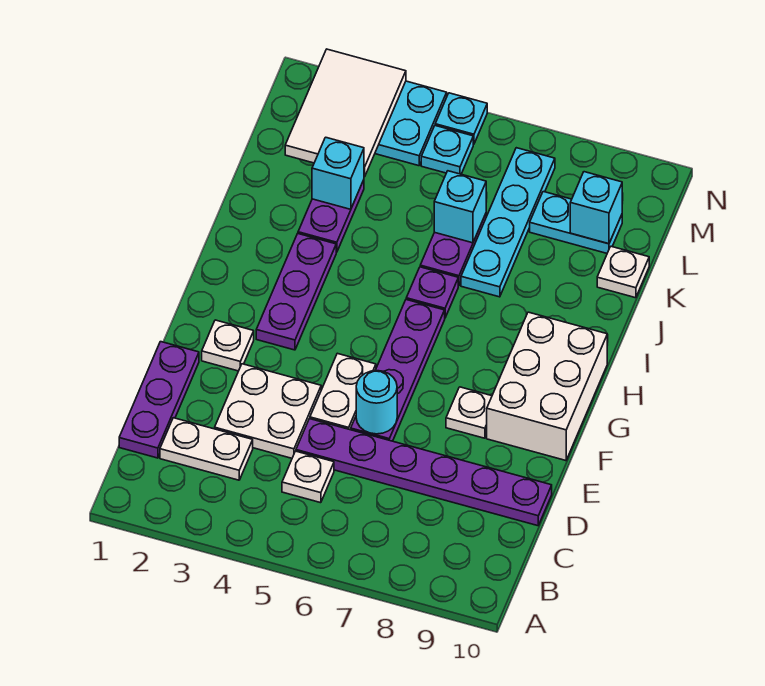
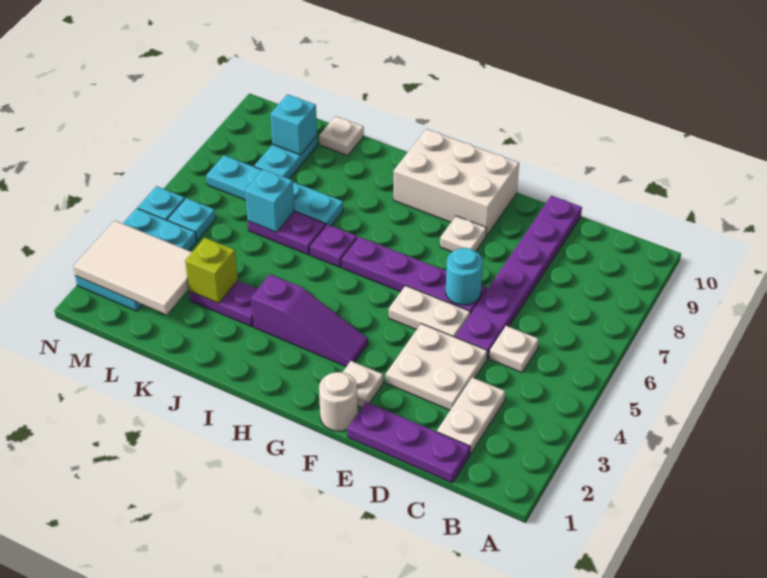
none -> white round brick F1 level 1
purple plate G3:I3 level 1 -> purple slope G3:I3 level 1 top I
cyan brick K3 level 2 -> lime brick K3 level 2

